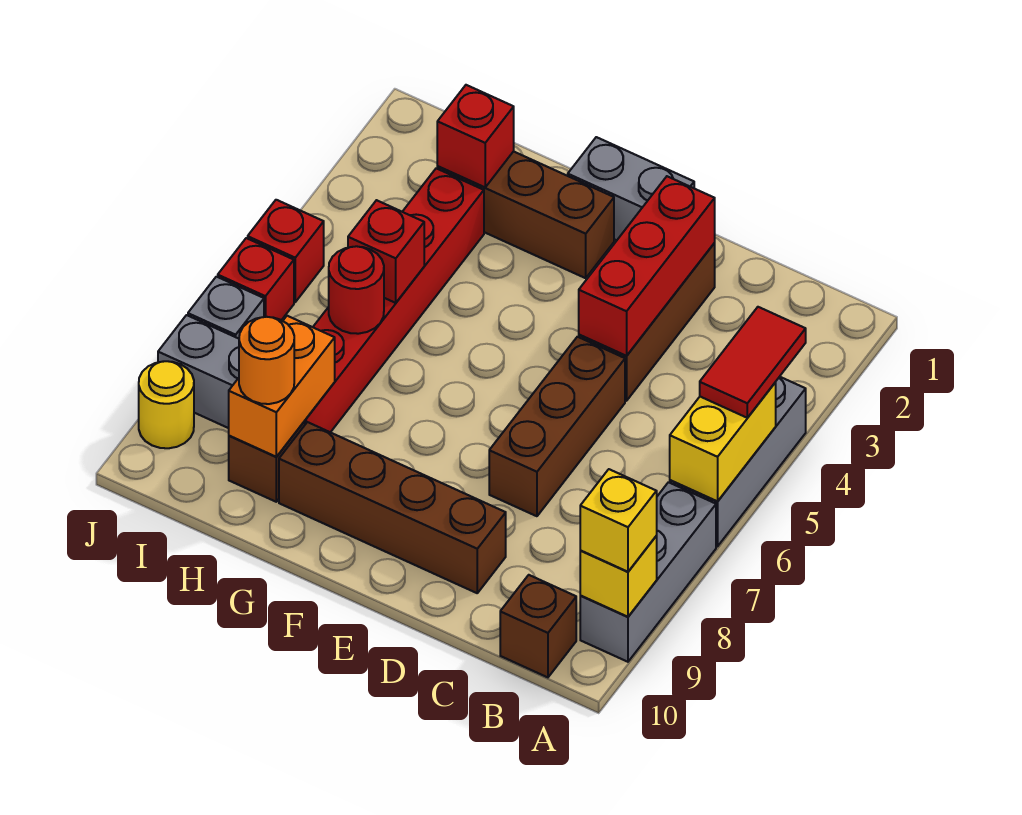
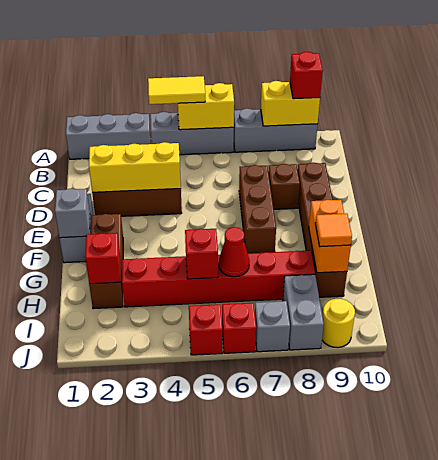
none -> grey brick A1:A3 level 1
red tile A4:A5 level 3 -> yellow tile A4:A5 level 3
yellow brick A9 level 2 -> yellow brick A8:A9 level 2
yellow brick A9 level 3 -> red brick A9 level 3
brown brick B10 level 1 -> brown brick D8 level 1
red brick D2:D4 level 2 -> yellow brick D2:D4 level 2
brown brick D5:D7 level 1 -> brown brick D7:F7 level 1
none -> grey brick F1 level 2
red round brick H6 level 2 -> red cone H6 level 2
orange brick H8:H9 level 2 -> orange brick G9:H9 level 2
orange round brick H9 level 3 -> orange tile H9 level 3

